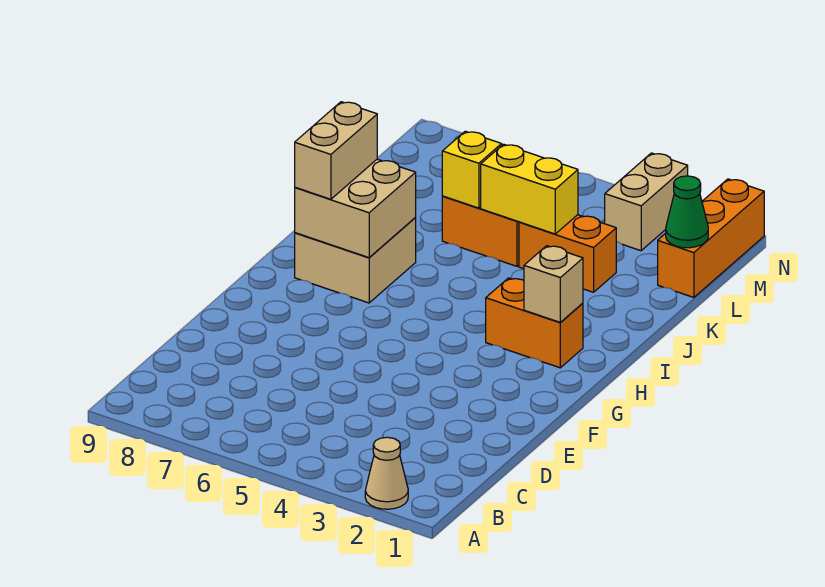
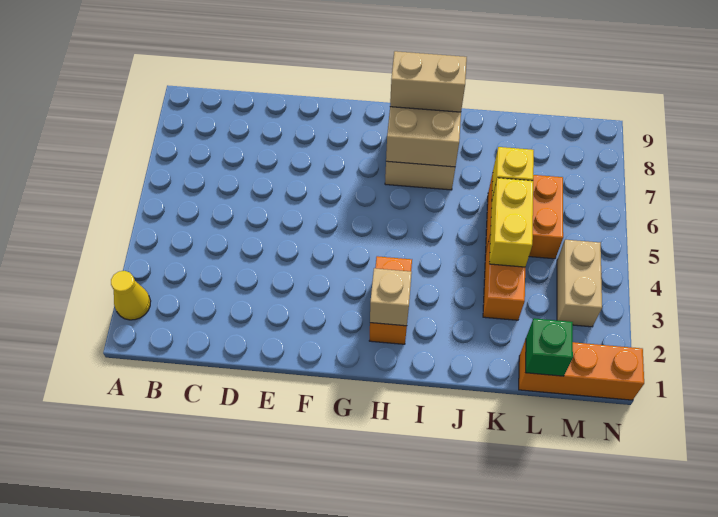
tan cone A2 level 1 -> yellow cone A2 level 1
green cone L1 level 2 -> green brick L1 level 2
tan brick M3:N3 level 1 -> tan brick M3:M4 level 1

